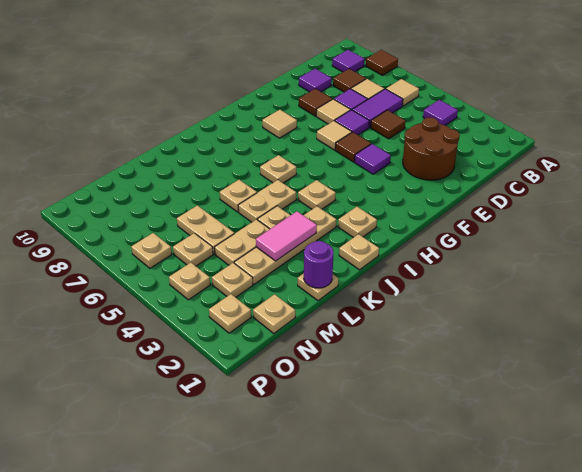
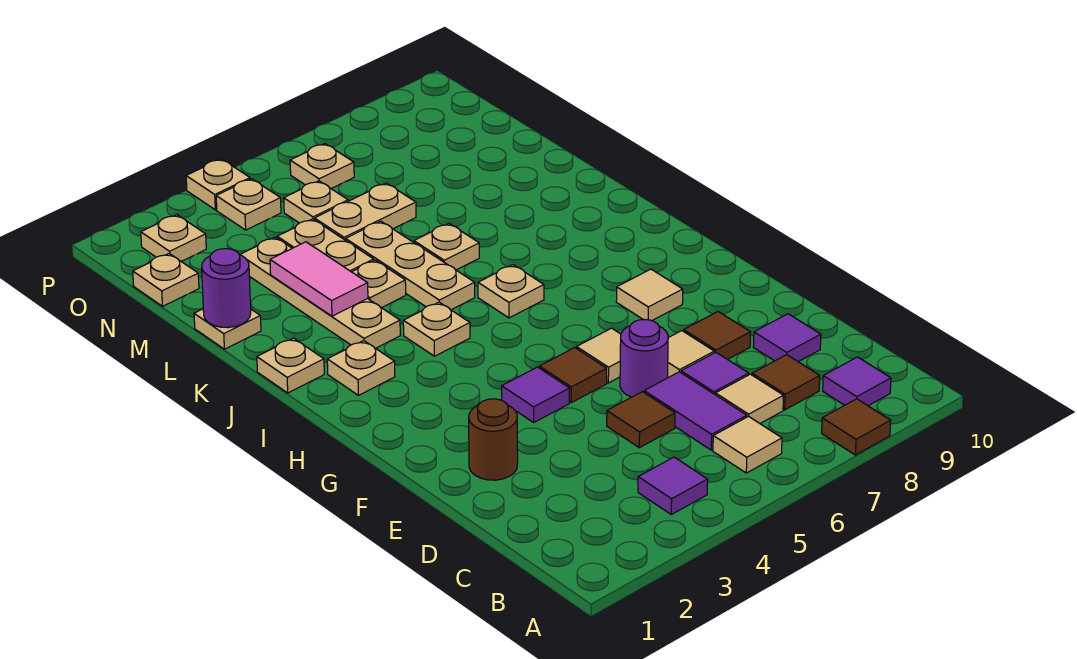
brown round brick D2:E3 level 1 -> brown round brick E2 level 1
purple tile E6 level 1 -> purple round brick E6 level 1
tan plate J5:K5 level 1 -> tan plate J5:L5 level 1
tan plate N3 level 1 -> tan plate P4 level 1

